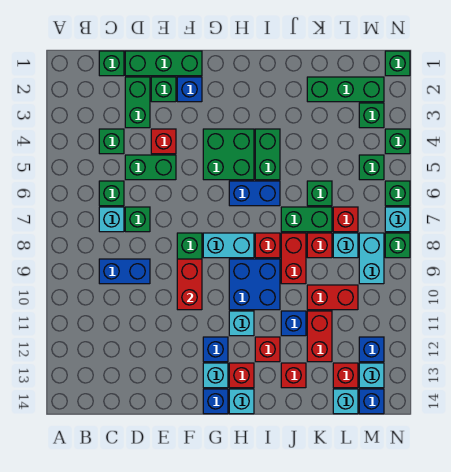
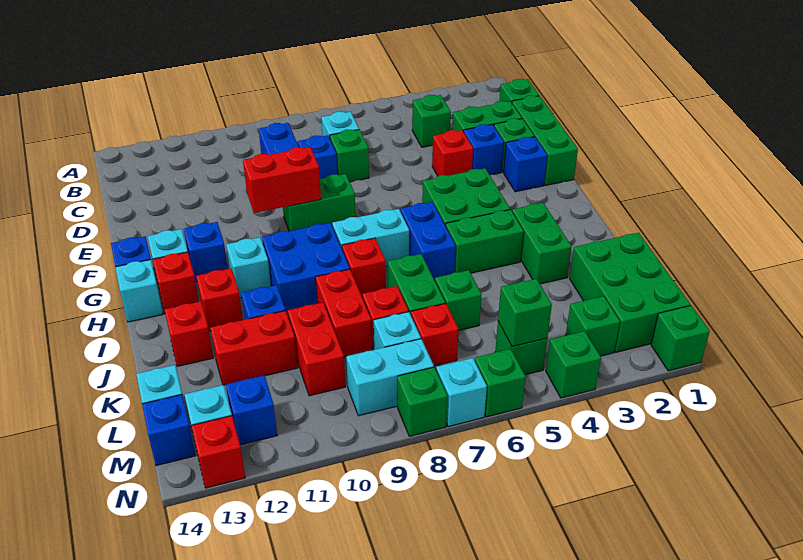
green brick C6 level 1 -> green brick M5 level 2
green brick D5:E5 level 1 -> green brick I3:J3 level 1
none -> blue brick D8 level 1
none -> blue brick E3 level 1
cyan brick G8:H8 level 1 -> cyan brick H7:H8 level 1
red brick J8:J9 level 1 -> red brick J9:K9 level 1
green brick K2:M2 level 1 -> green brick K1:M2 level 1
red brick L13 level 1 -> red brick N13 level 1

